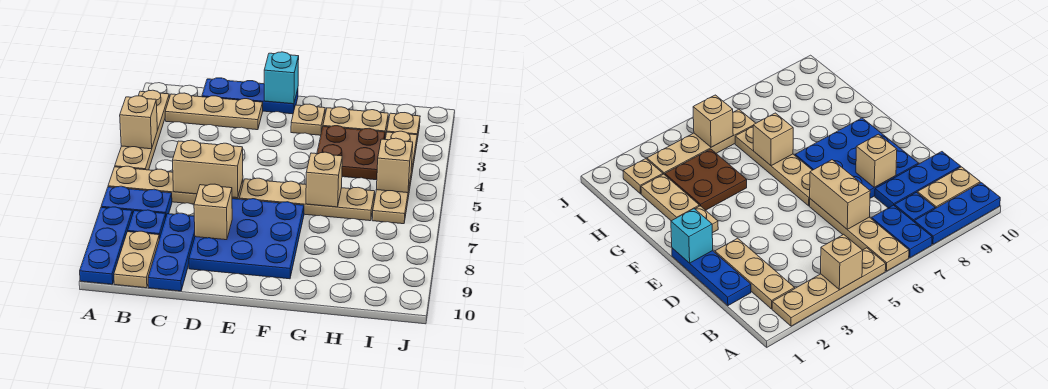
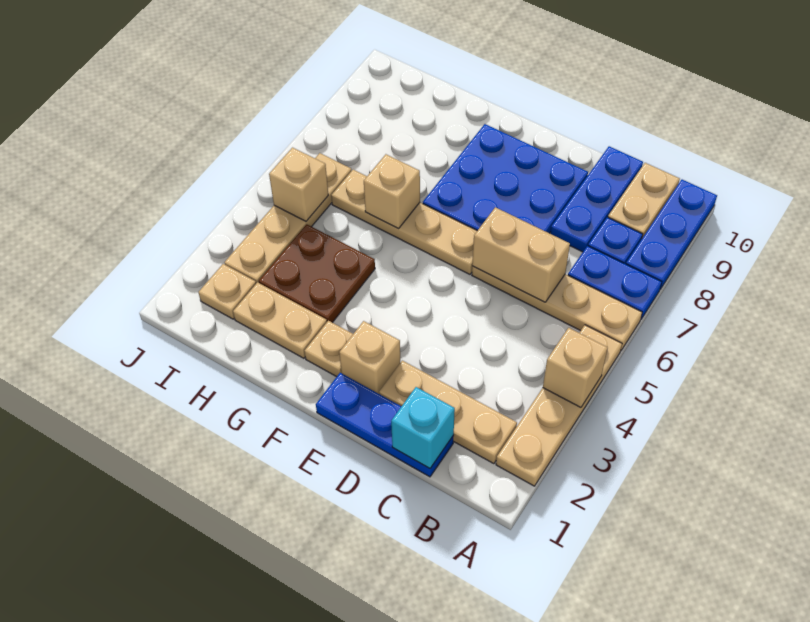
tan brick D8 level 2 -> tan brick E2 level 1
cyan brick E1 level 2 -> cyan brick C1 level 2

